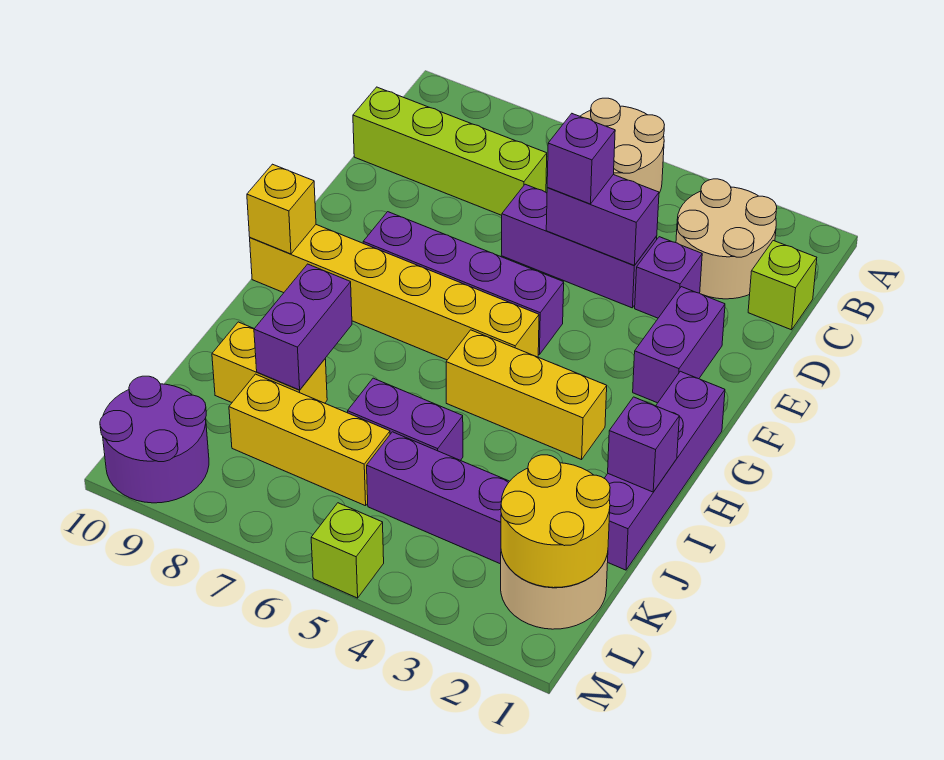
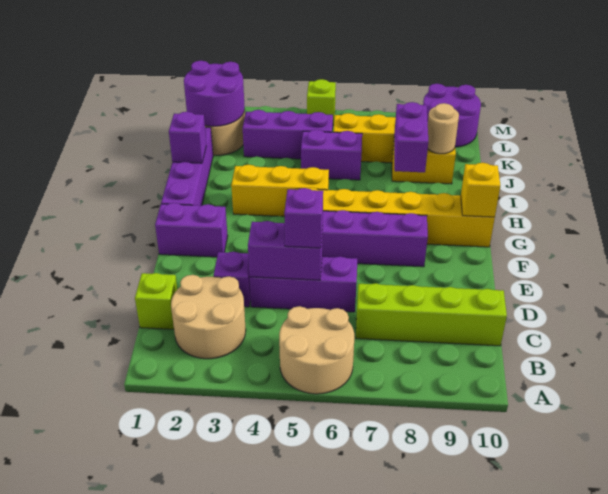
purple brick E2:F2 level 1 -> purple brick F1:F2 level 1
none -> tan round brick J9 level 2
yellow round brick K1:L2 level 2 -> purple round brick K1:L2 level 2

